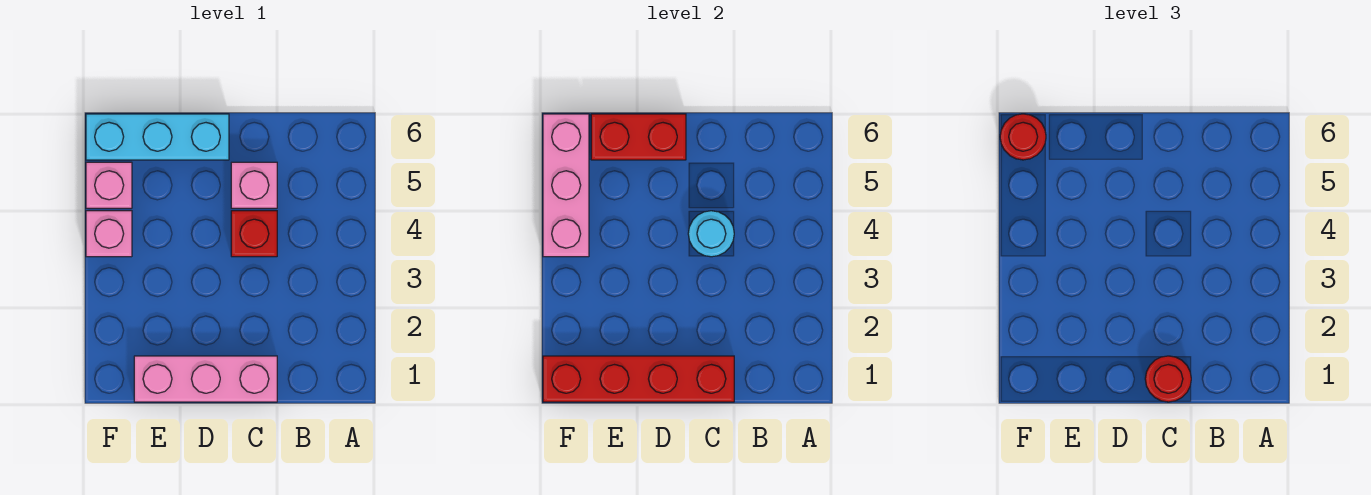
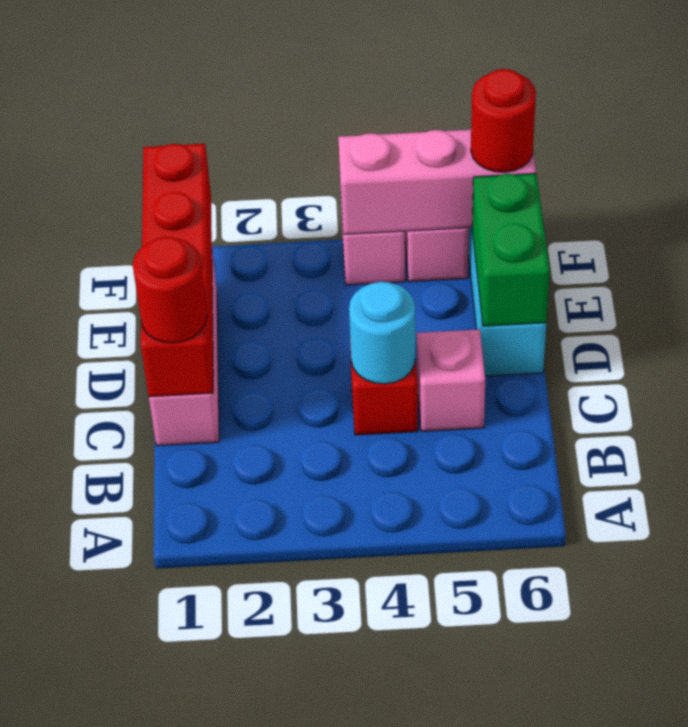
red brick D6:E6 level 2 -> green brick D6:E6 level 2

